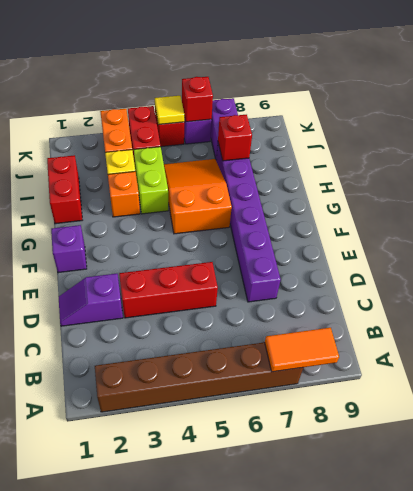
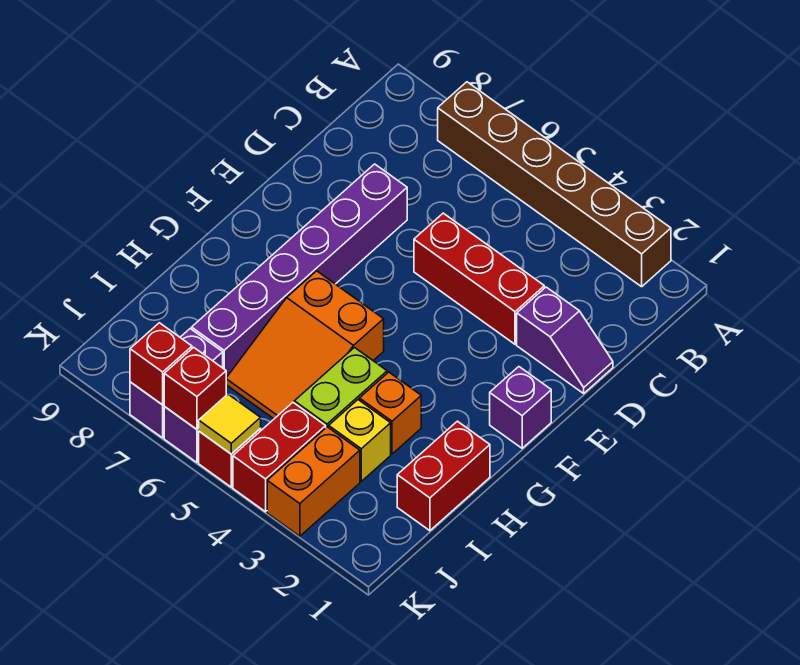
orange tile A7:A8 level 2 -> none
red brick I7 level 2 -> red brick K7 level 2

